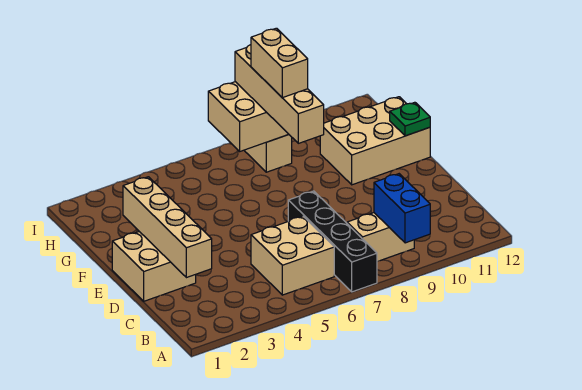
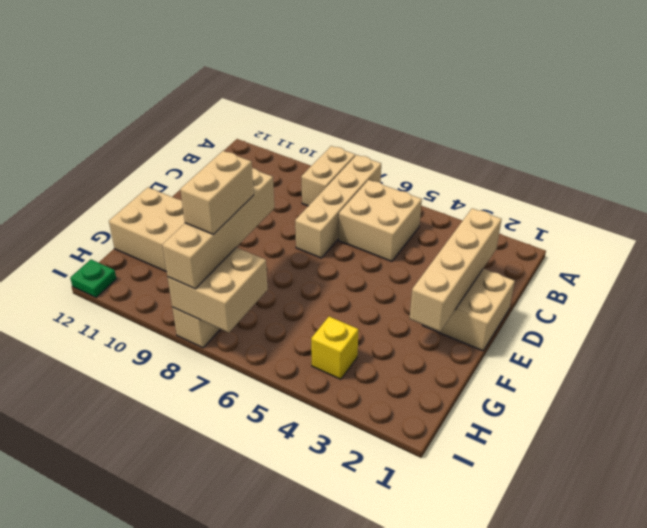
black brick A7:D7 level 1 -> tan brick A7:D7 level 1
blue brick A9:B9 level 2 -> none
tan brick B8:B9 level 1 -> tan brick A8:B8 level 1
green plate F12 level 2 -> green plate I12 level 1
none -> yellow brick H4 level 1

